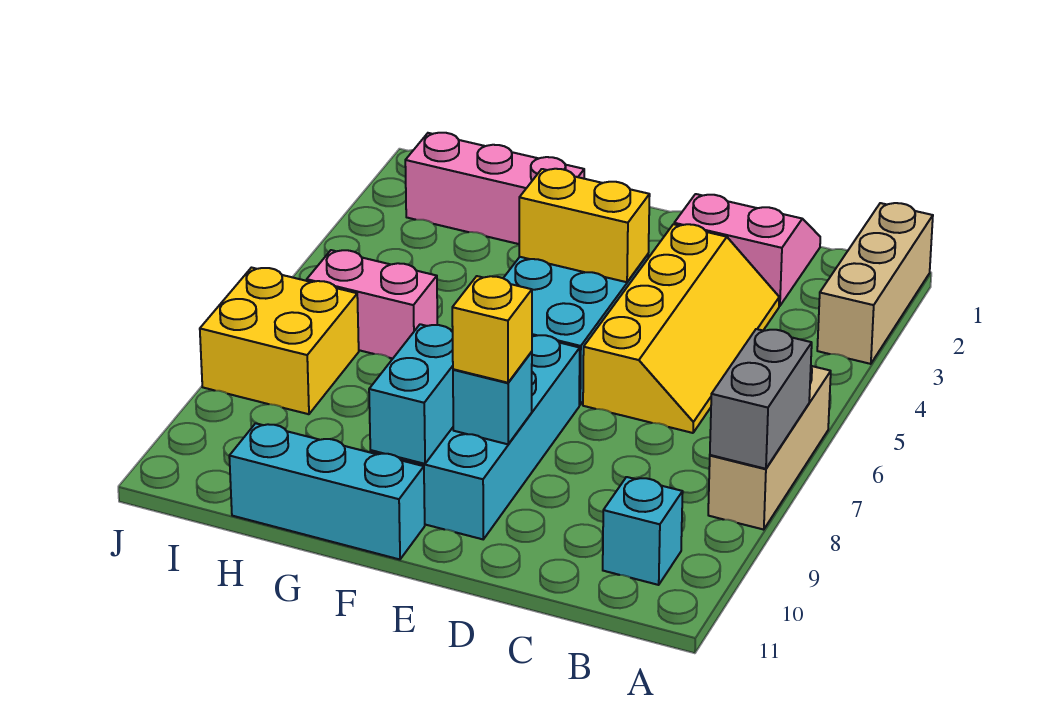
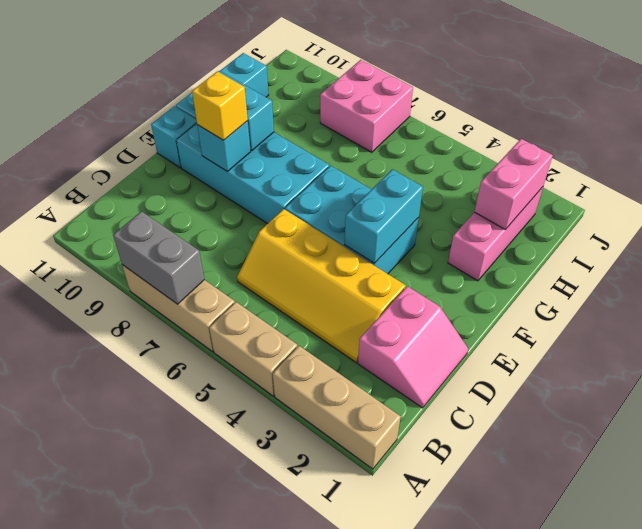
none -> tan brick A4:A5 level 1
cyan brick B10 level 1 -> cyan brick E11 level 1
yellow brick E4:F4 level 2 -> cyan brick E4:F4 level 2
pink brick H6:I6 level 1 -> pink brick H2:I2 level 2
yellow brick I7:J8 level 1 -> pink brick I7:J8 level 1

